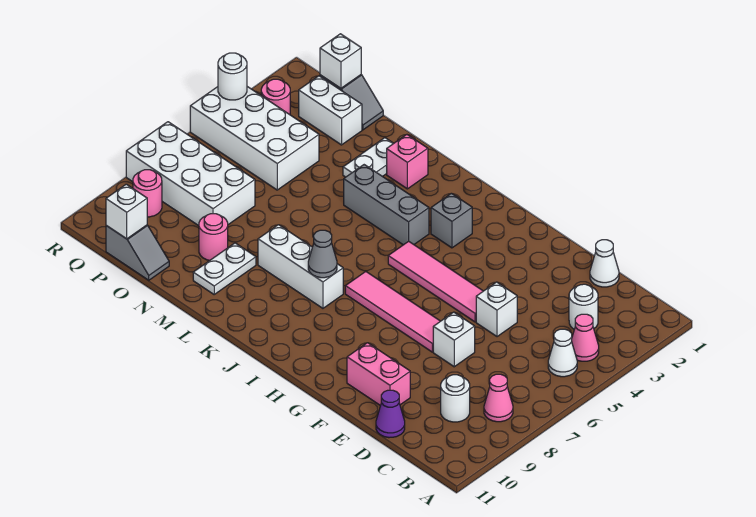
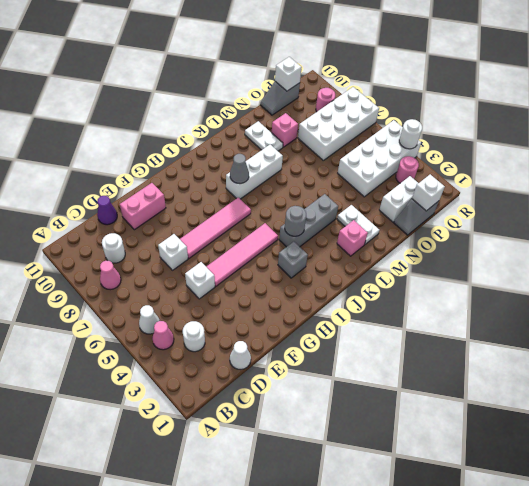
none -> grey round brick J4 level 2
pink round brick N9 level 1 -> pink brick N9 level 1

